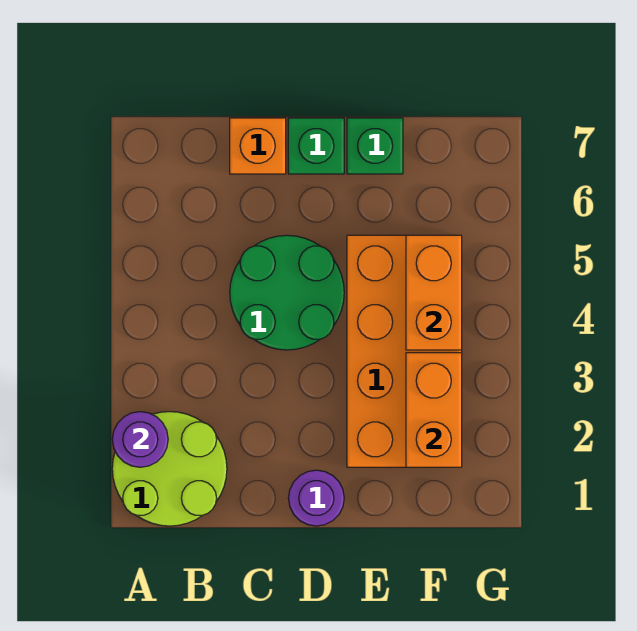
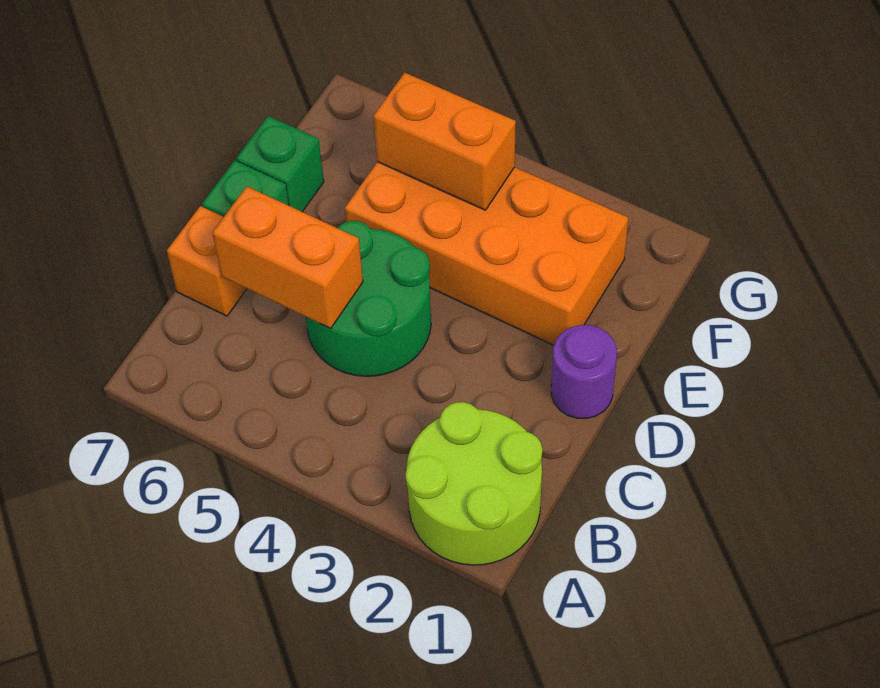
purple round brick A2 level 2 -> none
orange brick F2:F3 level 2 -> orange brick C5:C6 level 2

